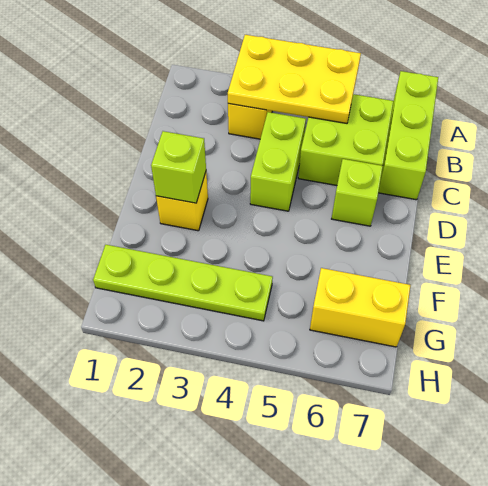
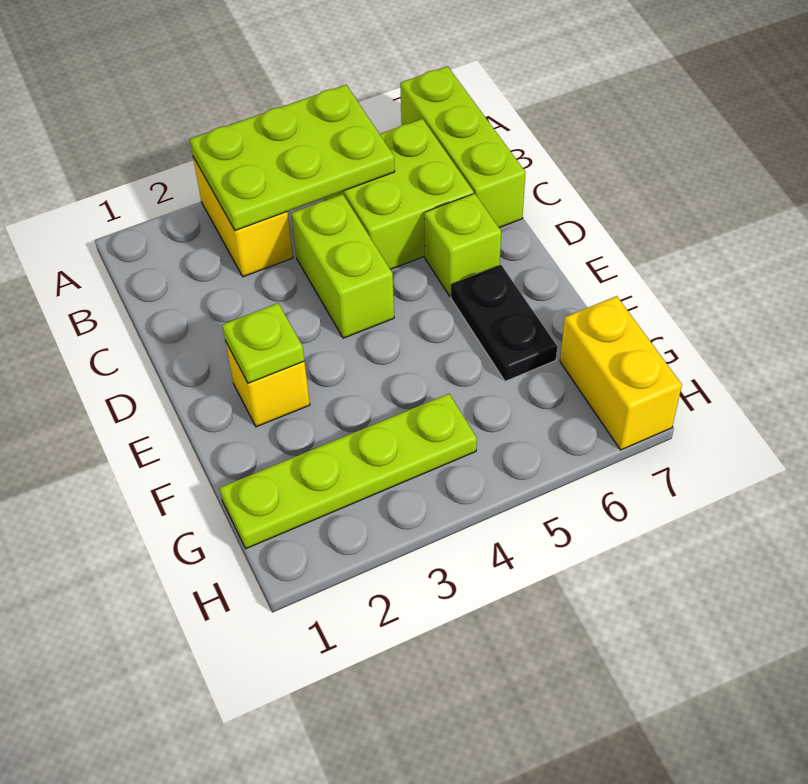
yellow plate A3:B5 level 2 -> lime plate A3:B5 level 2
lime brick E2 level 2 -> lime plate E2 level 2
none -> black plate E6:F6 level 1
yellow brick G6:G7 level 1 -> yellow brick G7:H7 level 1

